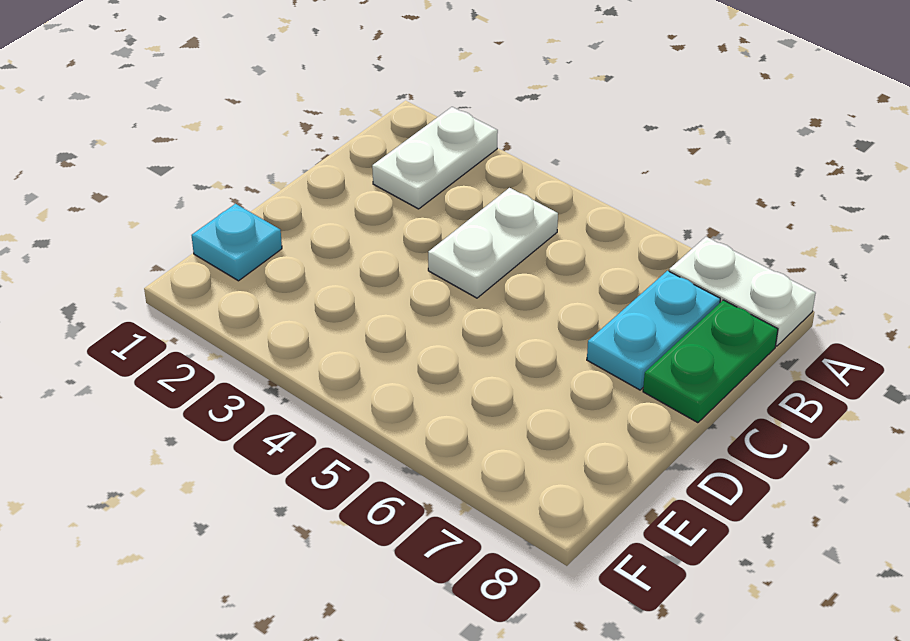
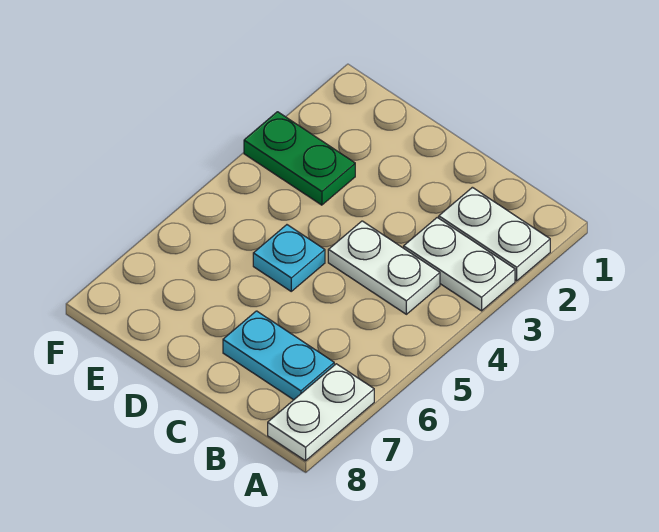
none -> white plate A3:B3 level 1
green plate B8:C8 level 1 -> green plate E3:F3 level 1
cyan plate E1 level 1 -> cyan plate D5 level 1

